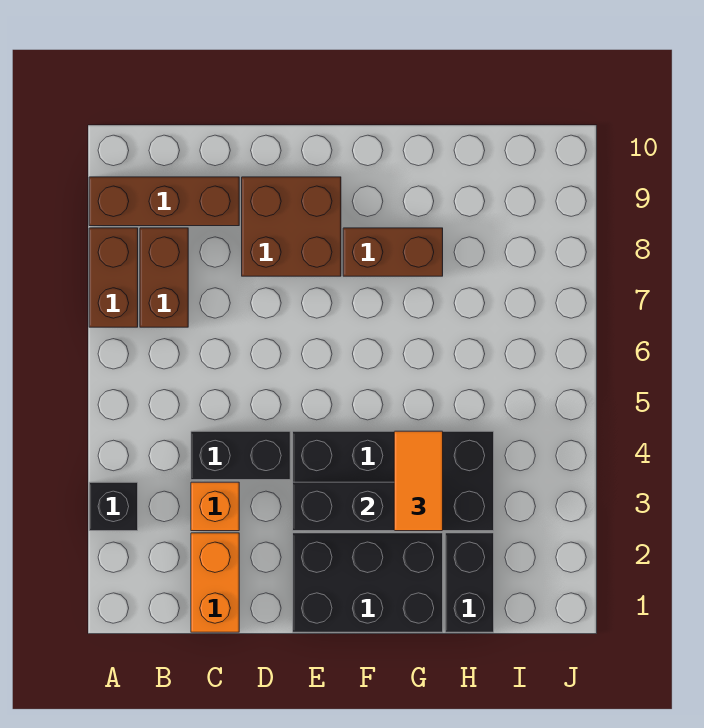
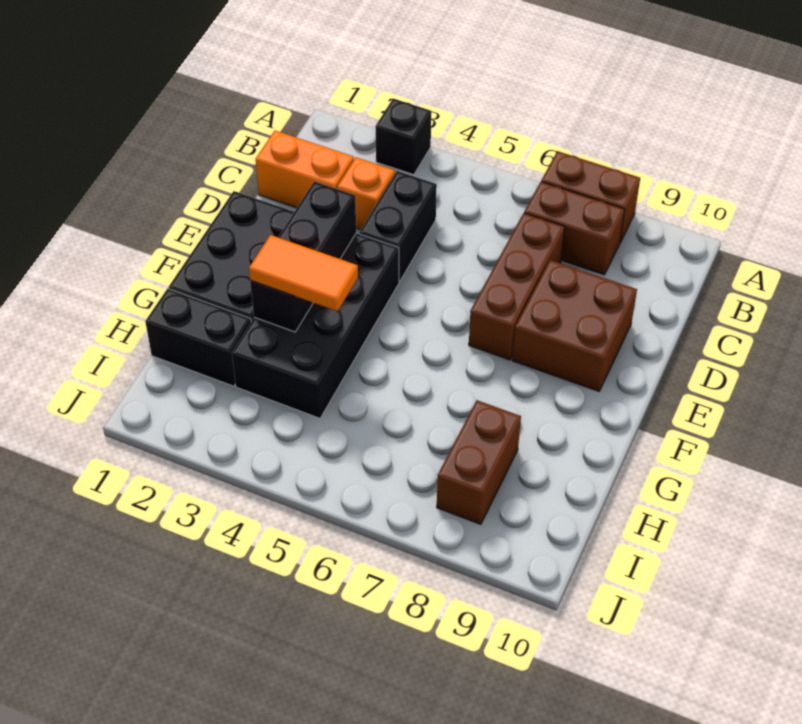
brown brick A9:C9 level 1 -> brown brick C7:E7 level 1
brown brick F8:G8 level 1 -> brown brick H8:I8 level 1

